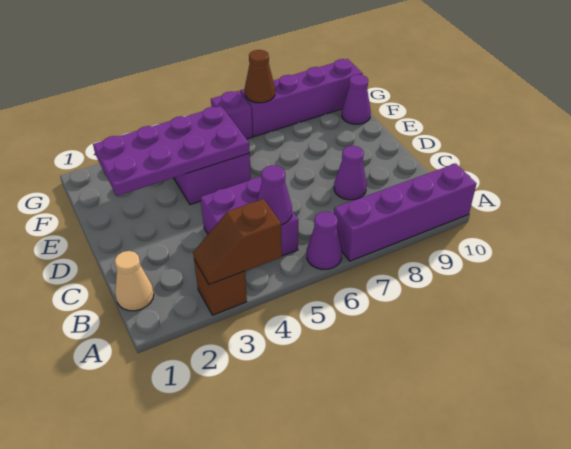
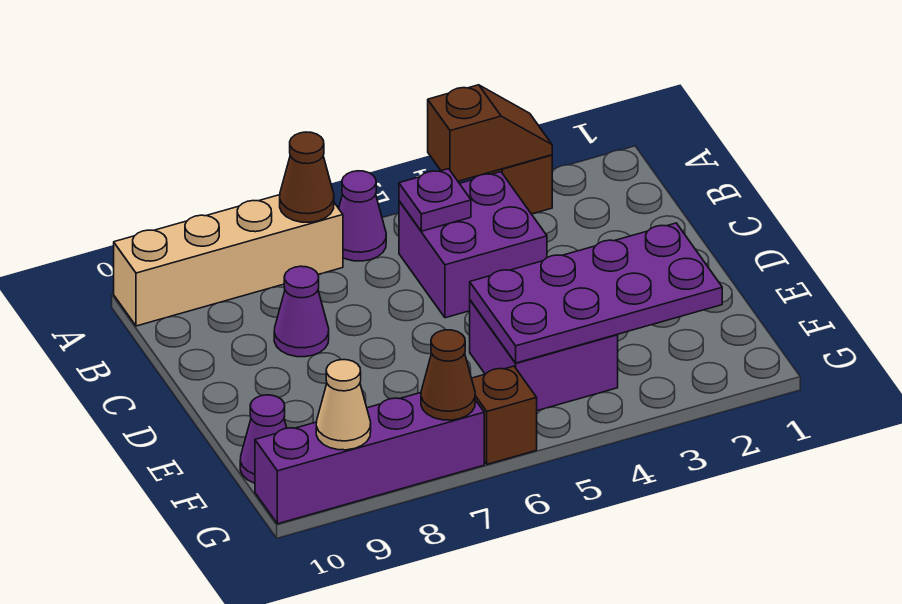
purple brick A7:A10 level 1 -> tan brick A7:A10 level 1
none -> brown cone A7 level 2
tan cone B1 level 1 -> tan cone G9 level 2
purple cone B5 level 2 -> purple plate B5 level 2
purple brick G6 level 1 -> brown brick G6 level 1

